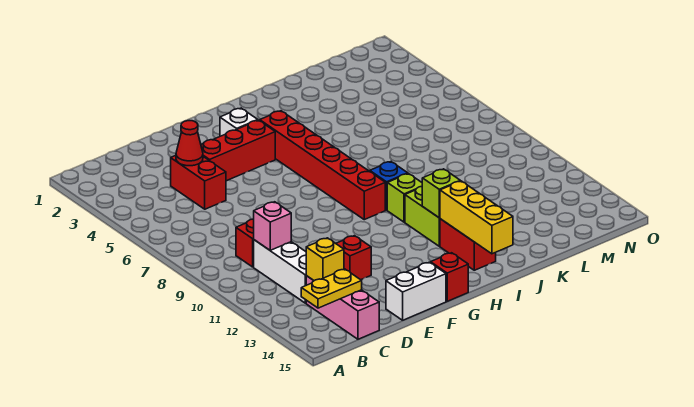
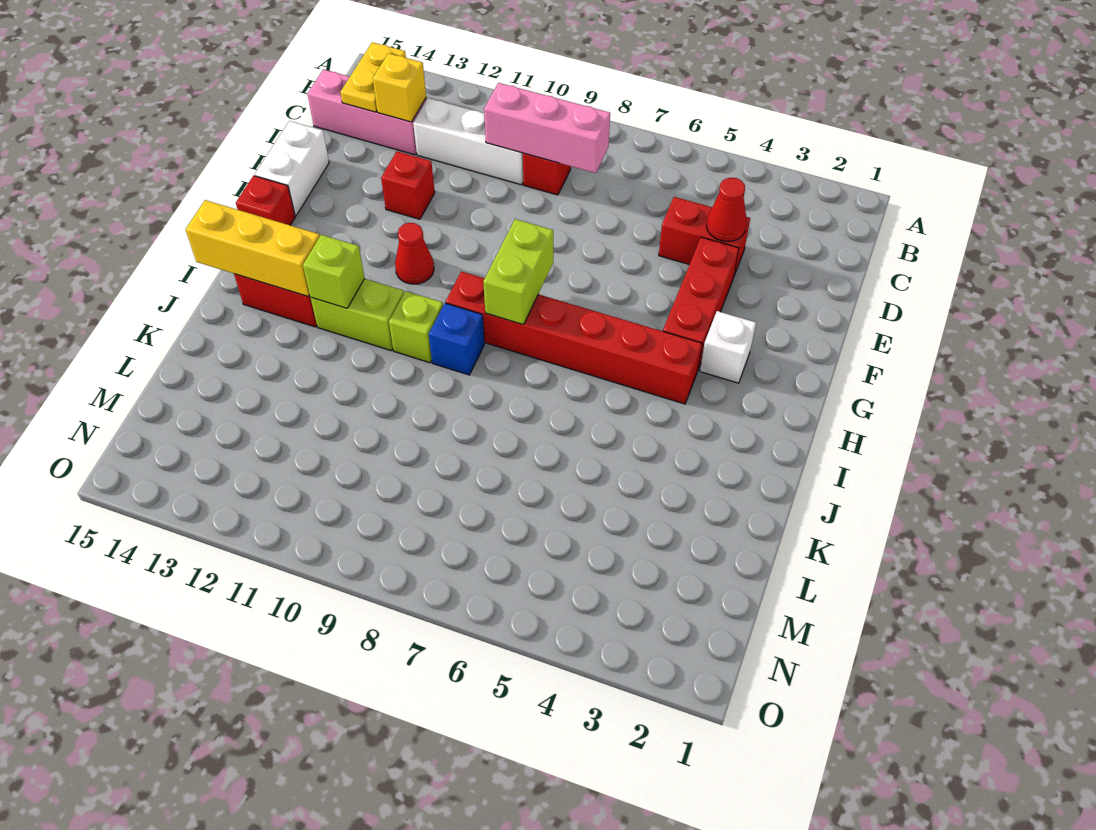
pink brick C10 level 2 -> pink brick C8:C10 level 2
none -> lime brick G8:H8 level 2
none -> red cone G11 level 1

